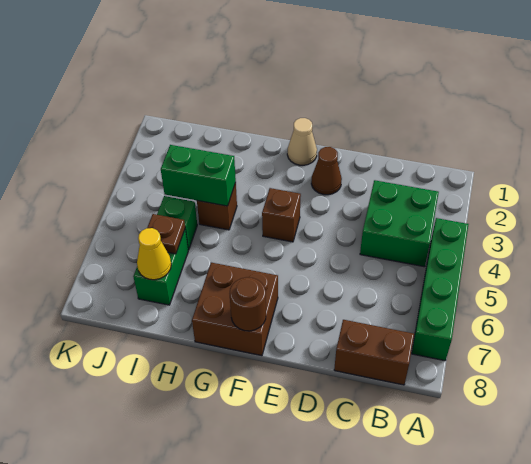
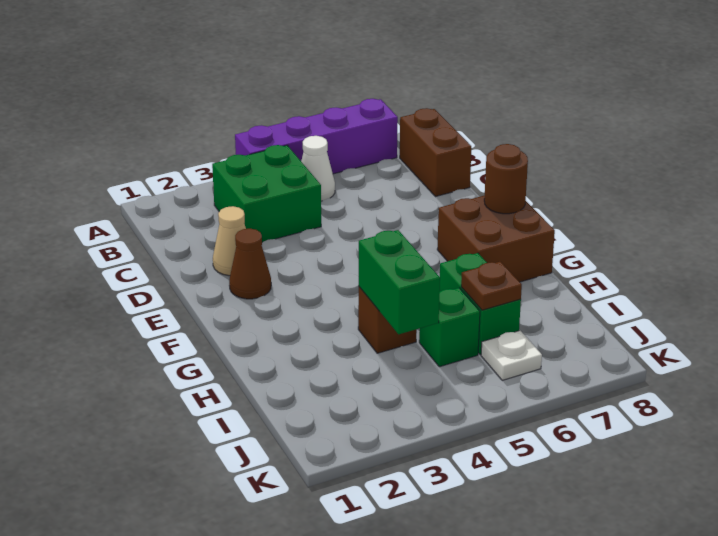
green brick A4:A7 level 1 -> purple brick A4:A7 level 1
none -> white cone B5 level 1
tan cone F1 level 1 -> tan cone D2 level 1
brown brick F4 level 1 -> none
green brick I6:I7 level 1 -> green brick H6:I6 level 1
yellow cone I7 level 2 -> none
none -> white plate J6 level 1

